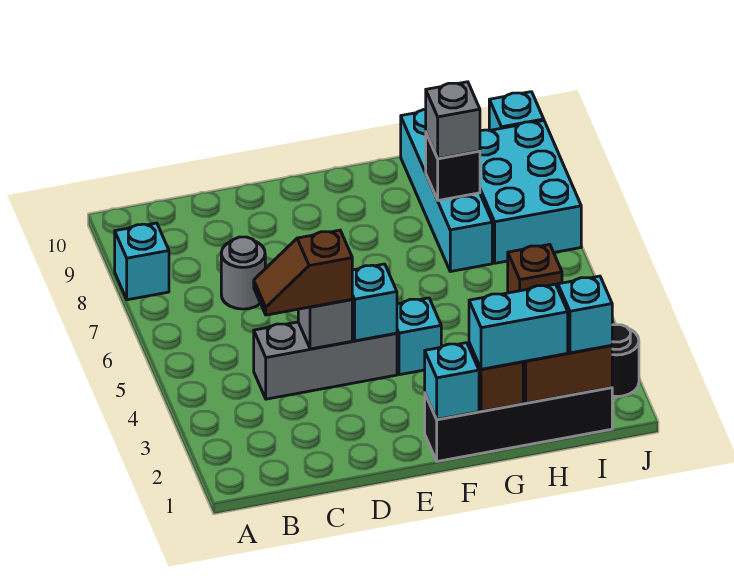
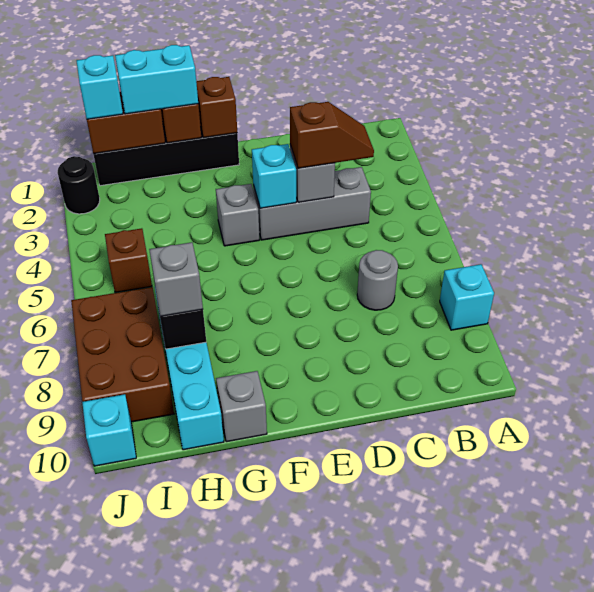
cyan brick F1 level 2 -> brown brick F1 level 2
cyan brick F4 level 1 -> grey brick F4 level 1
none -> grey brick G10 level 1
cyan brick I7:J9 level 1 -> brown brick I7:J9 level 1

